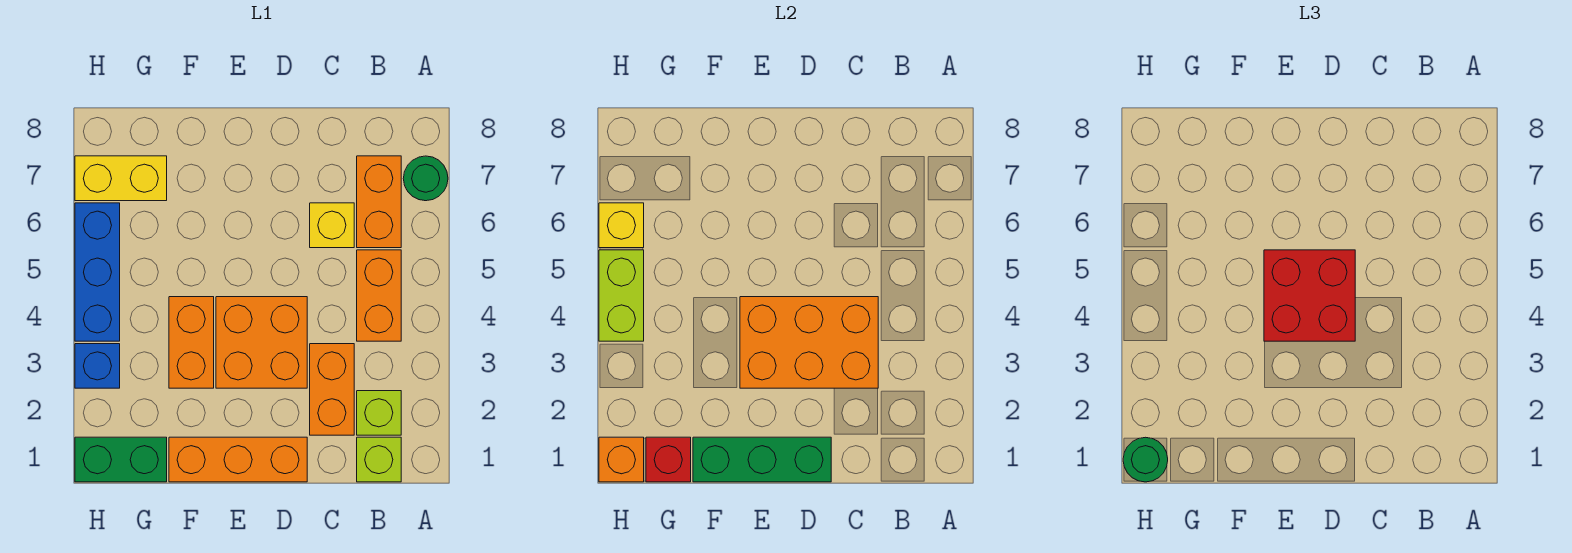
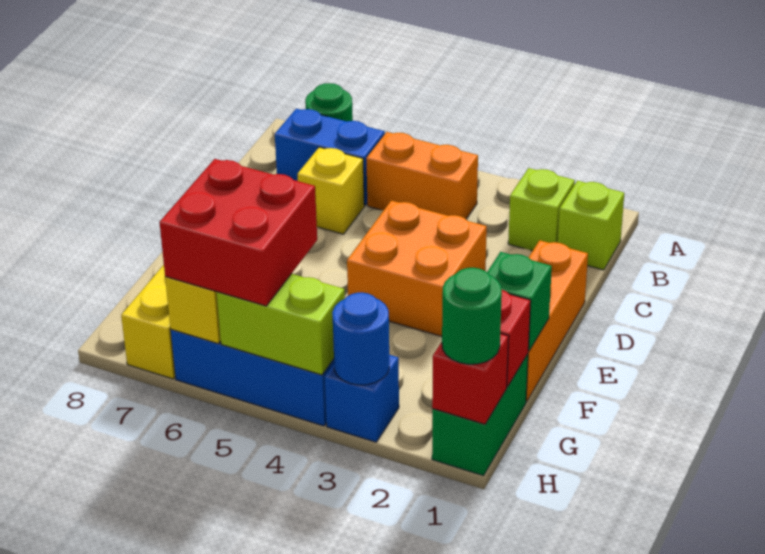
orange brick B6:B7 level 1 -> blue brick B6:B7 level 1
orange brick C2:C3 level 1 -> none
orange brick C3:E4 level 2 -> none
green brick D1:F1 level 2 -> green brick F1 level 2
red brick D4:E5 level 3 -> red brick G5:H6 level 3
orange brick F3:F4 level 1 -> none
orange brick H1 level 2 -> red brick H1 level 2
none -> blue round brick H3 level 2

